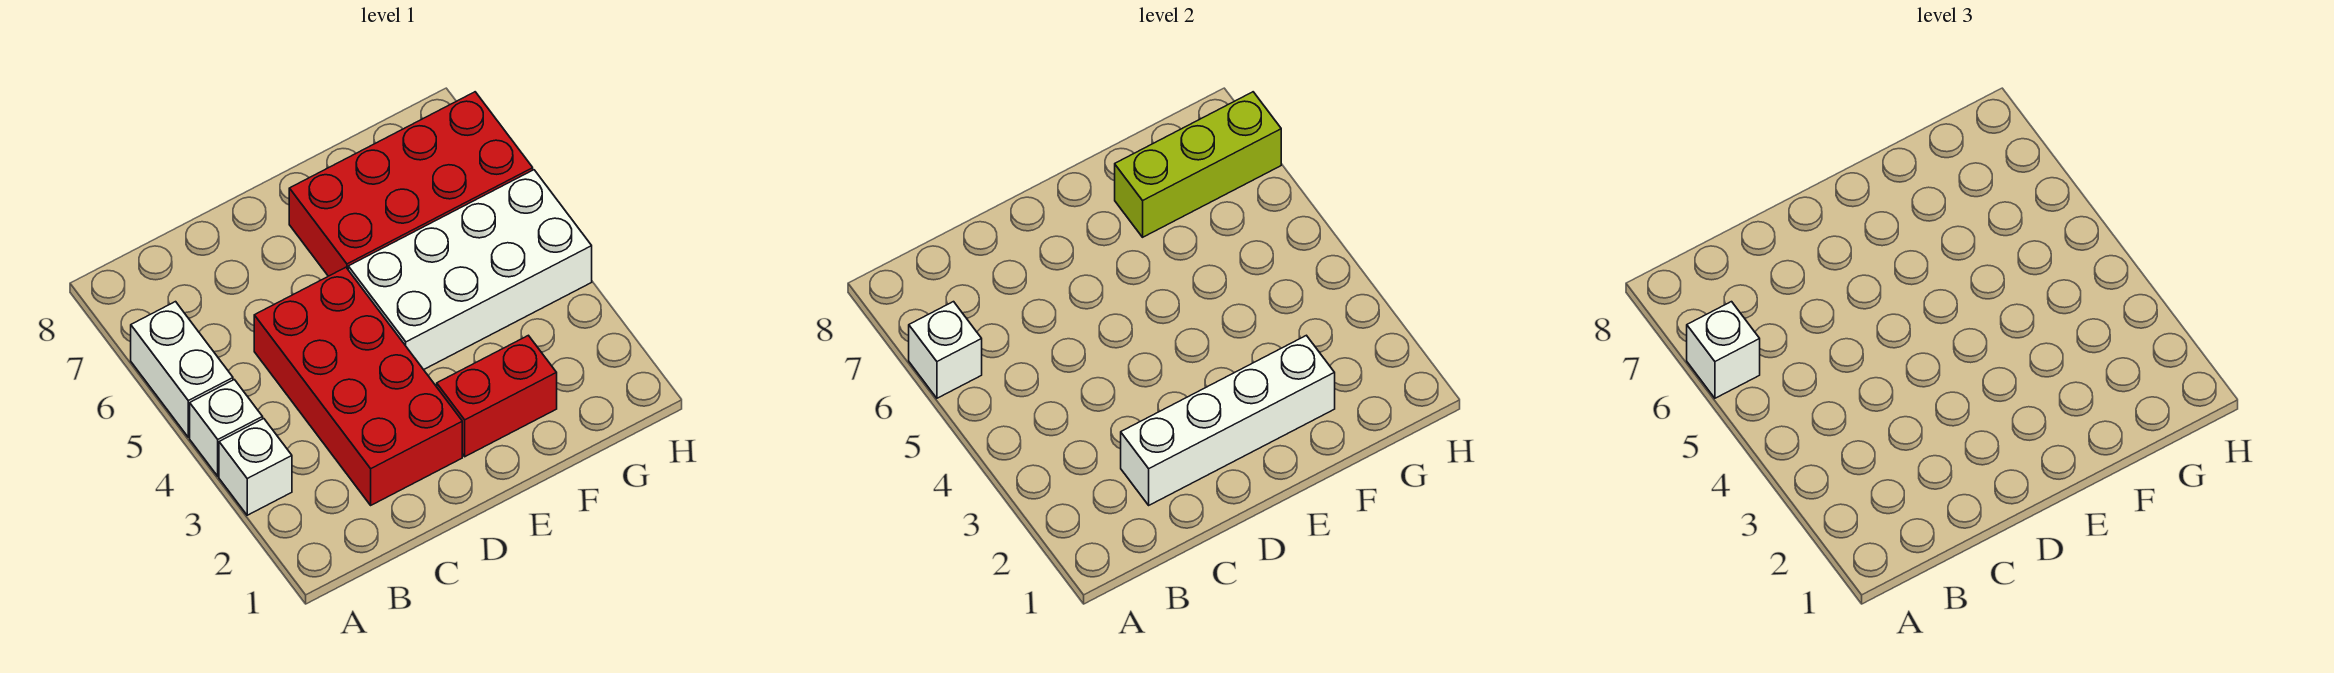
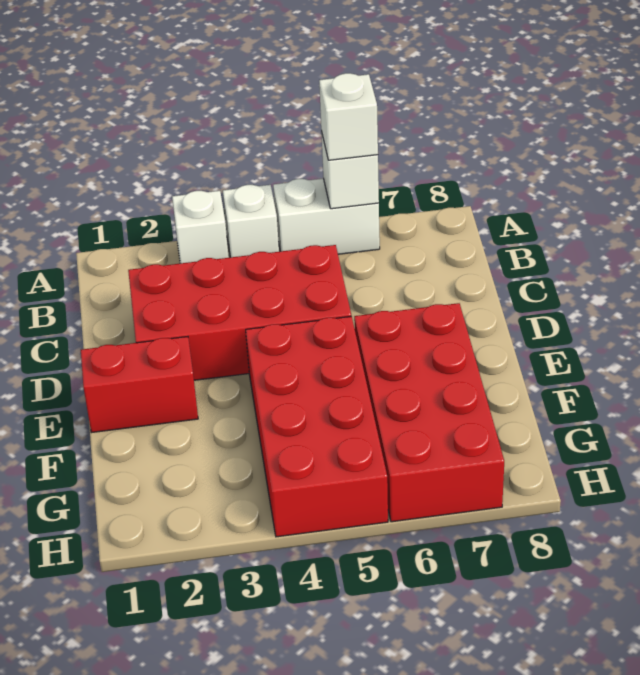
white brick C2:F2 level 2 -> none
red brick E2:F2 level 1 -> red brick E1:E2 level 1
white brick E4:H5 level 1 -> red brick E4:H5 level 1
lime brick F7:H7 level 2 -> none

